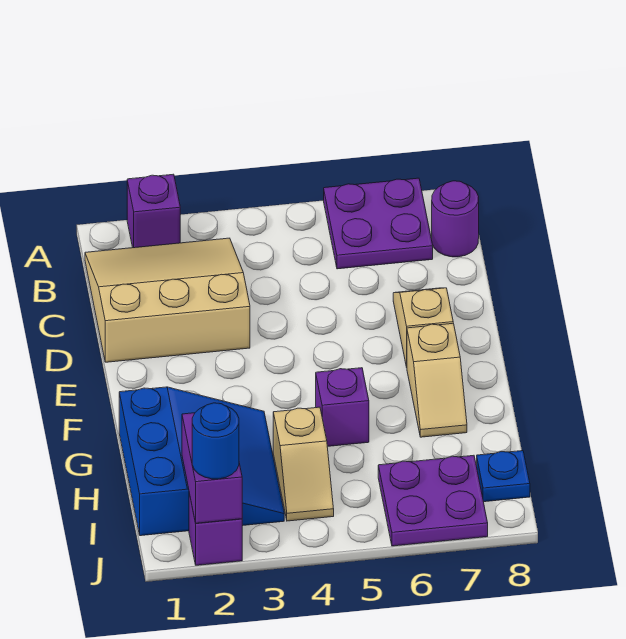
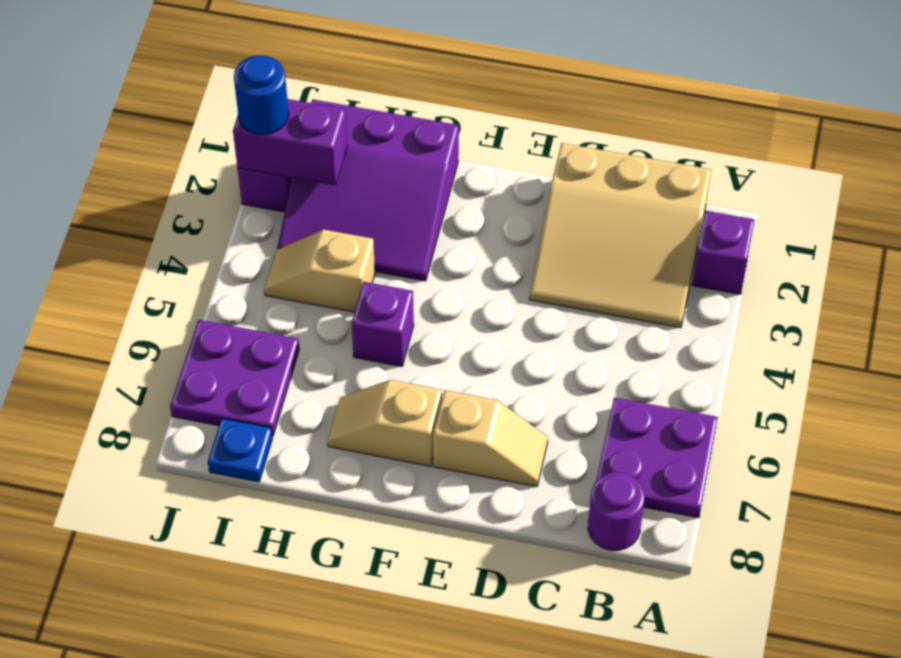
tan slope B1:D3 level 1 top D -> tan slope B1:D3 level 1 top 1
blue slope G1:I3 level 1 top 1 -> purple slope G1:I3 level 1 top 1

